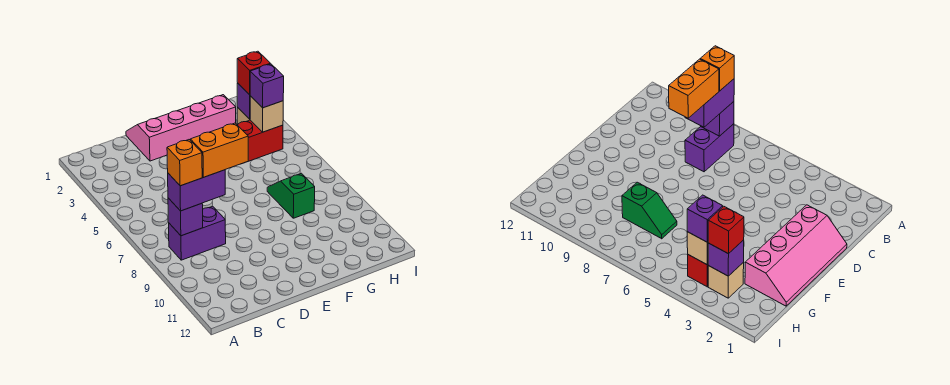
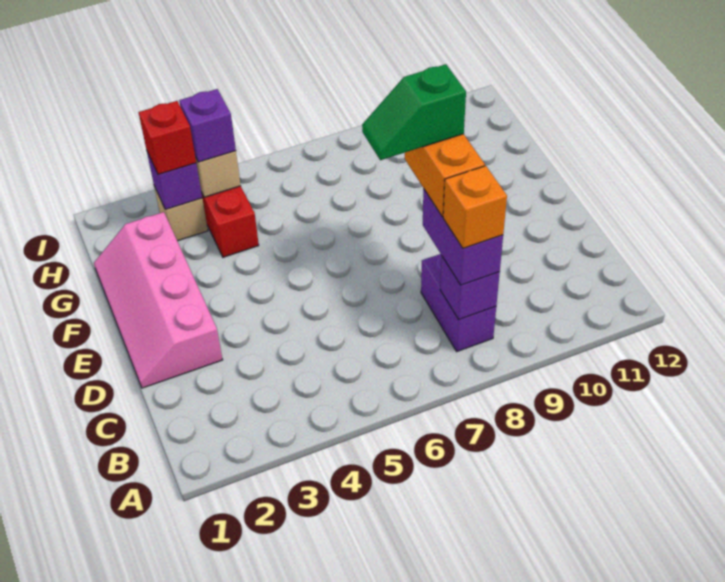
green slope G7:G8 level 1 top 8 -> green slope D7:D8 level 5 top 8

